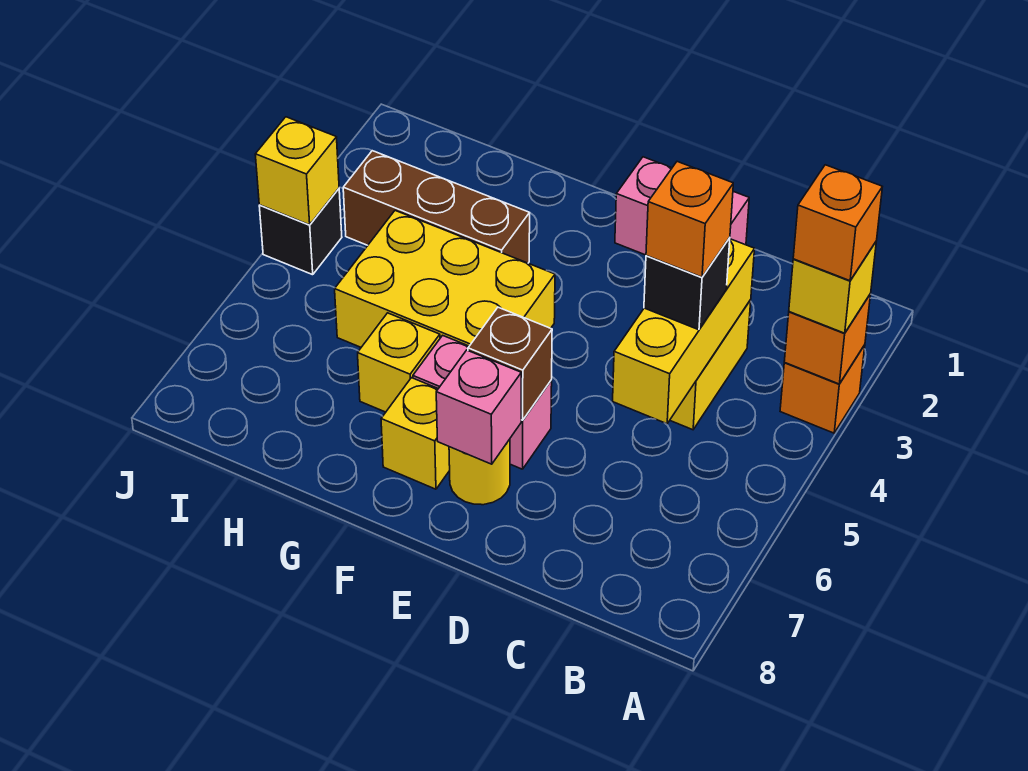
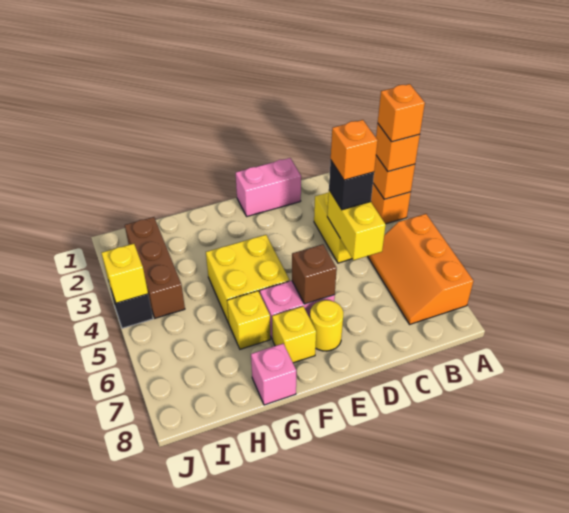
yellow brick A3 level 3 -> orange brick A3 level 3
none -> orange slope A5:B7 level 1 top A
yellow brick C3:C5 level 2 -> yellow brick C4:C5 level 2
pink brick E7 level 2 -> pink brick G8 level 1
yellow brick F4:H5 level 1 -> yellow brick F4:G5 level 1
brown brick G3:I3 level 1 -> brown brick I2:I4 level 1

